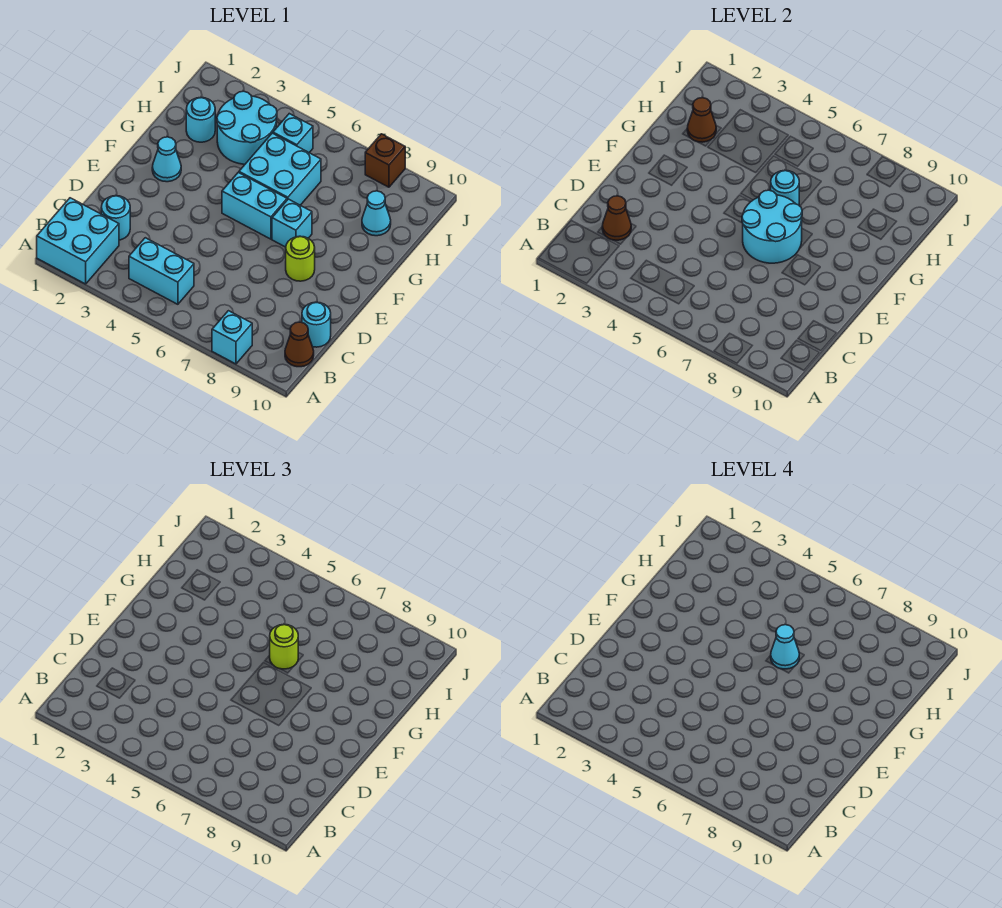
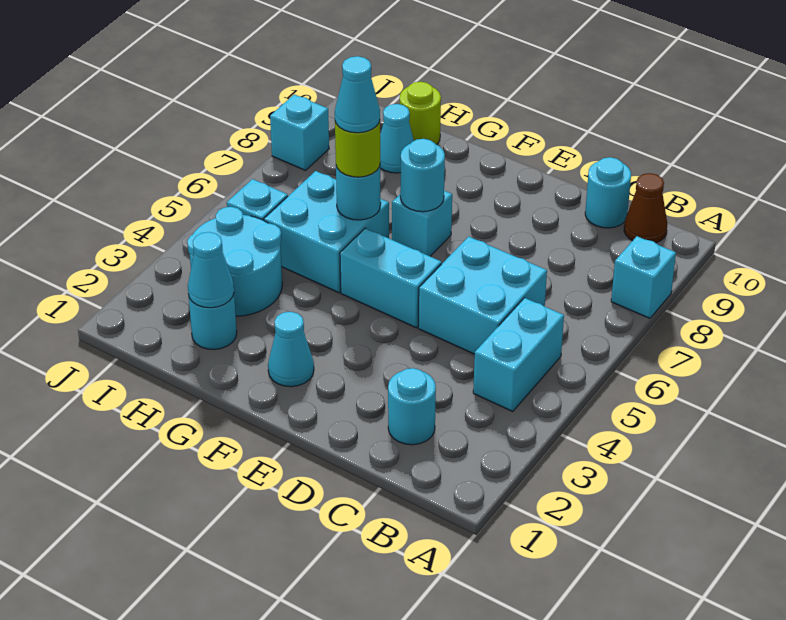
cyan brick A1:B2 level 1 -> cyan brick C5:D6 level 1
brown cone C2 level 2 -> none
cyan round brick E6:F7 level 2 -> cyan round brick F7 level 2
lime round brick E8 level 1 -> lime round brick H10 level 1
cyan brick F5:F6 level 1 -> cyan brick E5:F5 level 1
brown cone H2 level 2 -> cyan cone H2 level 2
brown brick J8 level 1 -> cyan brick J8 level 1

